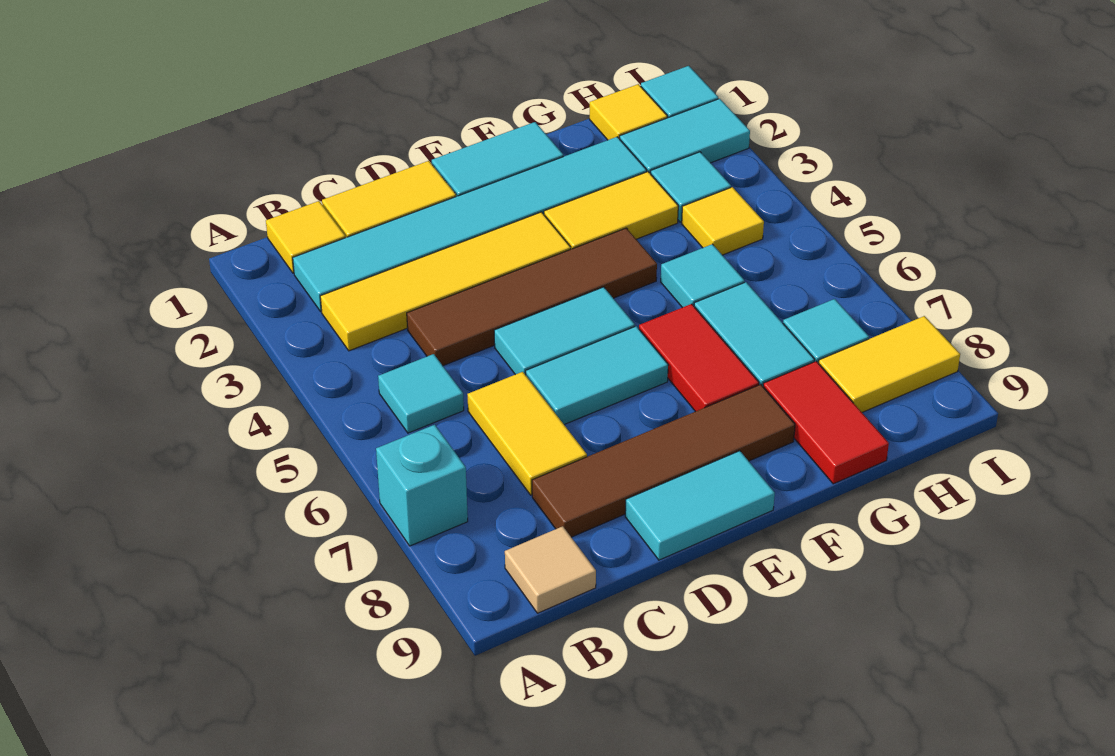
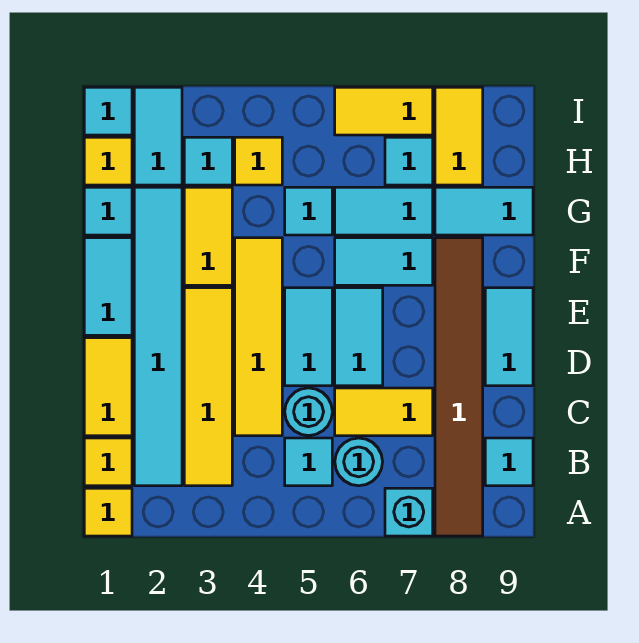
none -> yellow tile A1 level 1
none -> cyan round brick B6 level 1
tan tile B9 level 1 -> cyan tile B9 level 1
brown tile C4:F4 level 1 -> yellow tile C4:F4 level 1
none -> cyan round brick C5 level 1
brown tile C8:F8 level 1 -> brown tile A8:F8 level 1
red tile F6:F7 level 1 -> cyan tile F6:F7 level 1
none -> cyan tile G1 level 1
red tile G8:G9 level 1 -> cyan tile G8:G9 level 1
none -> yellow tile I6:I7 level 1

